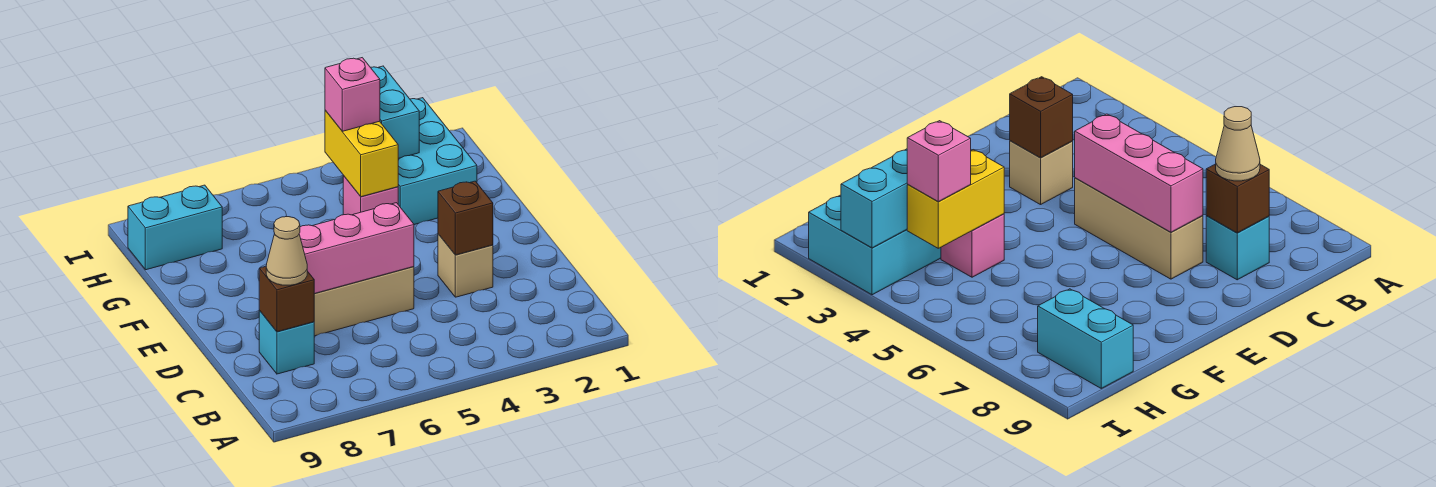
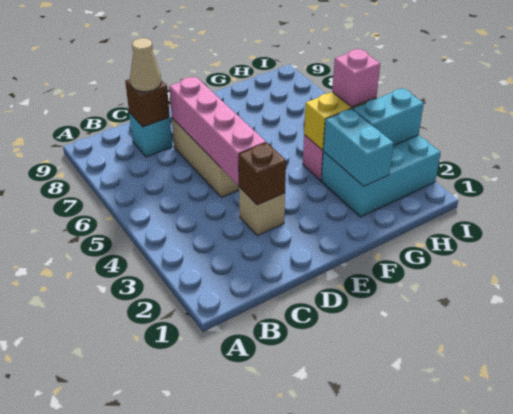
pink brick D5:D7 level 2 -> pink brick D4:D7 level 2
cyan brick H8:H9 level 1 -> cyan brick G2:G3 level 2

